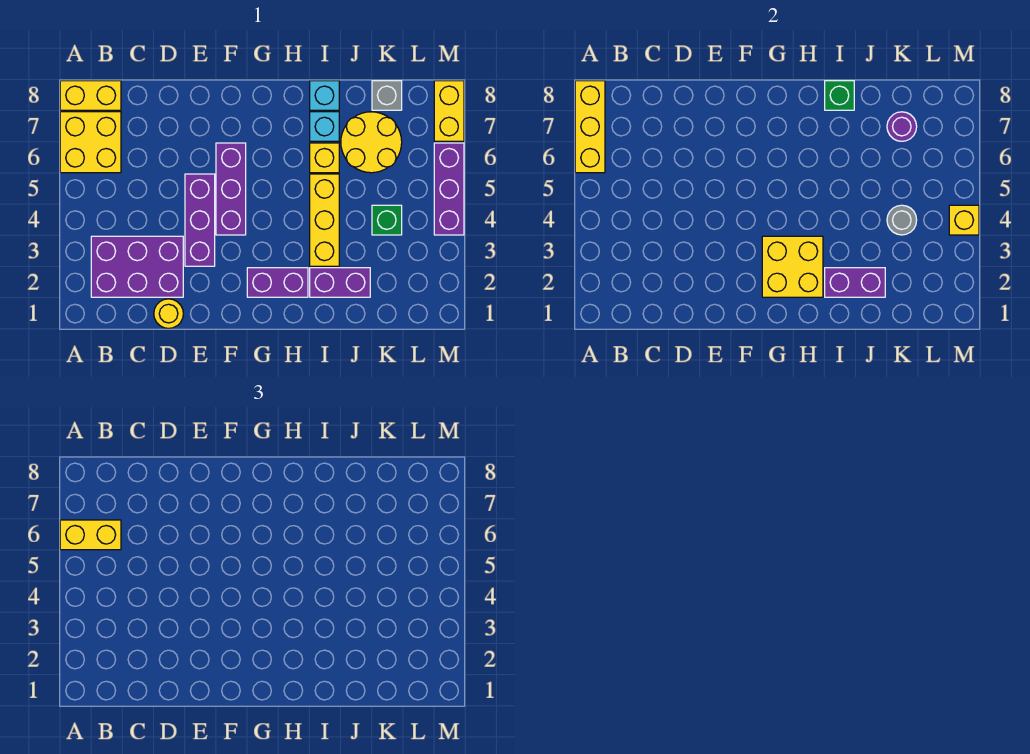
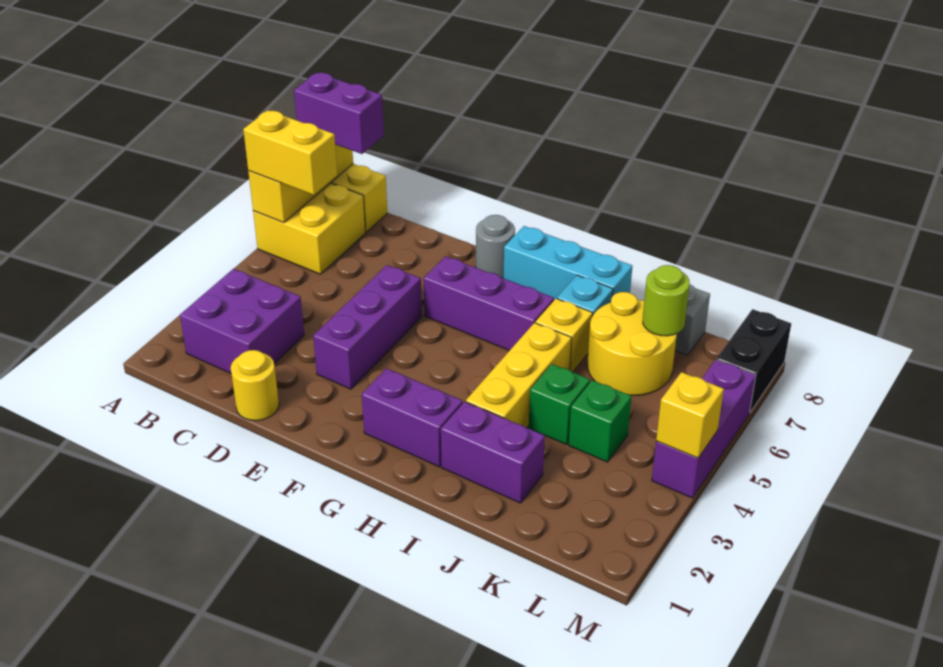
purple brick B2:D3 level 1 -> purple brick B2:C3 level 1
purple brick F4:F6 level 1 -> purple brick F6:H6 level 1
yellow brick G2:H3 level 2 -> none
purple brick I2:J2 level 2 -> purple brick A8:B8 level 3
cyan brick I8 level 1 -> cyan brick G8:I8 level 1
green brick I8 level 2 -> green brick J4 level 1
grey round brick K4 level 2 -> grey round brick F8 level 1
purple round brick K7 level 2 -> lime round brick K7 level 2
yellow brick M7:M8 level 1 -> black brick M7:M8 level 1

